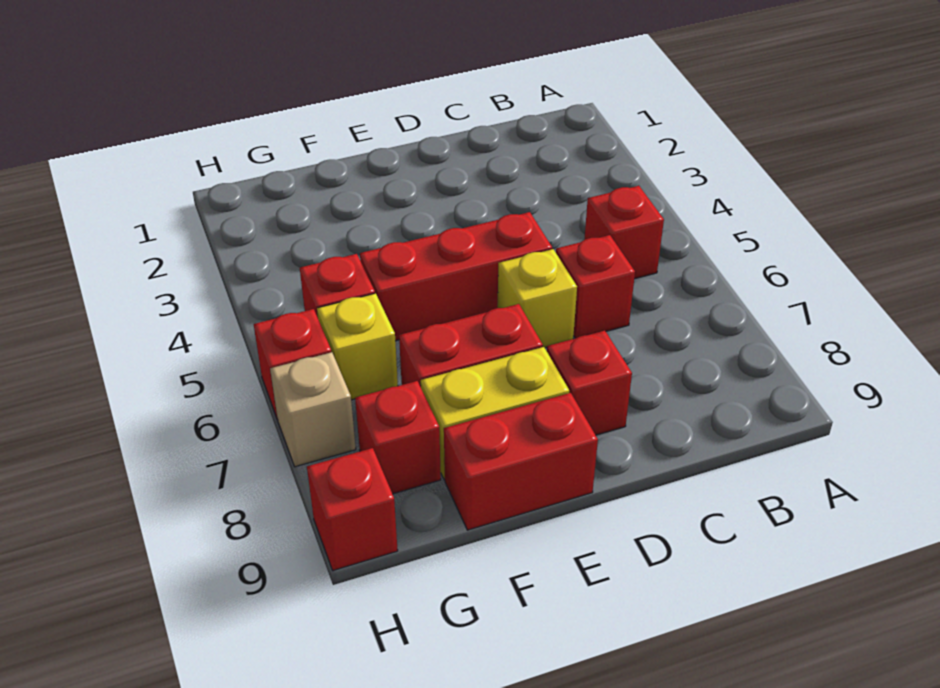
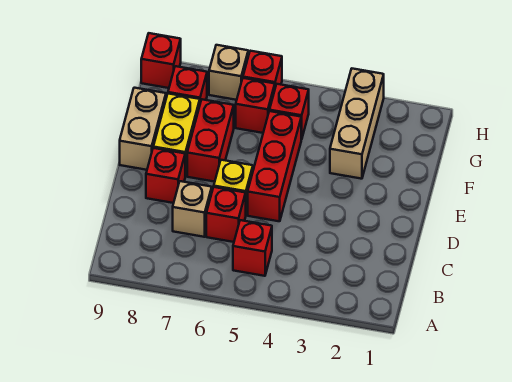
none -> tan brick C7 level 1
red brick E9:F9 level 1 -> tan brick E9:F9 level 1
none -> tan brick F3:H3 level 1
yellow brick G6 level 1 -> red brick G6 level 1

